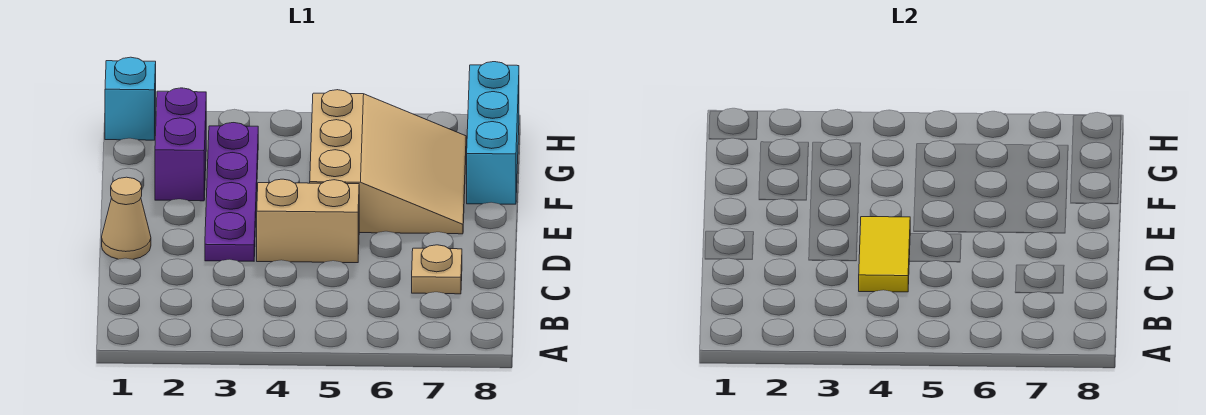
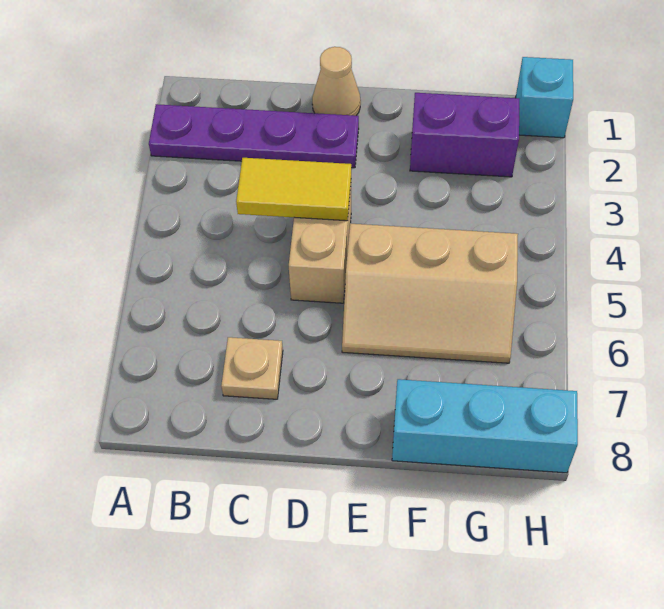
purple plate D3:G3 level 1 -> purple plate A2:D2 level 1
tan slope E5:G7 level 1 top 5 -> tan slope E5:G6 level 1 top 5

